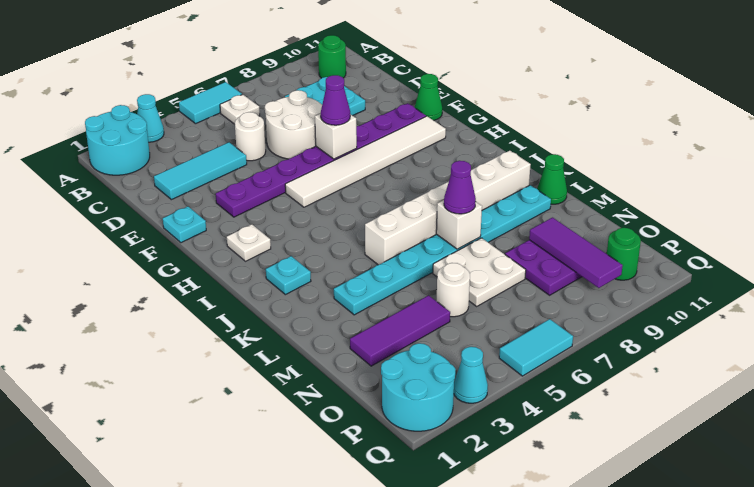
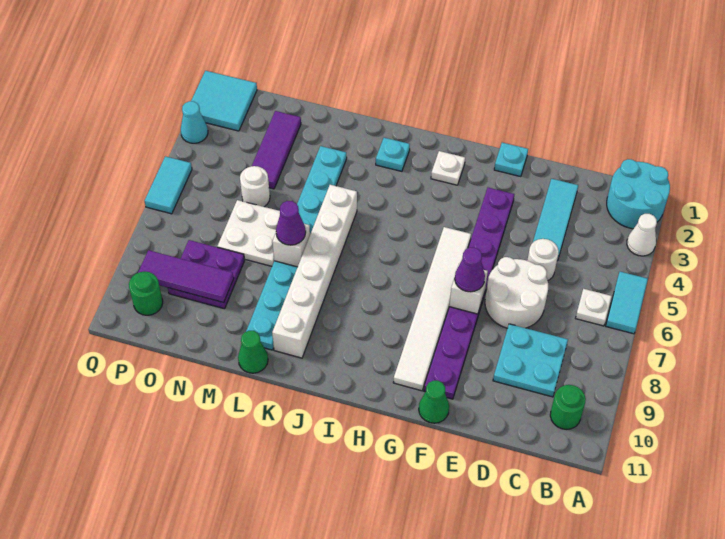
cyan cone A3 level 1 -> white cone A3 level 1
cyan round brick P1:Q2 level 1 -> cyan tile P1:Q2 level 1

